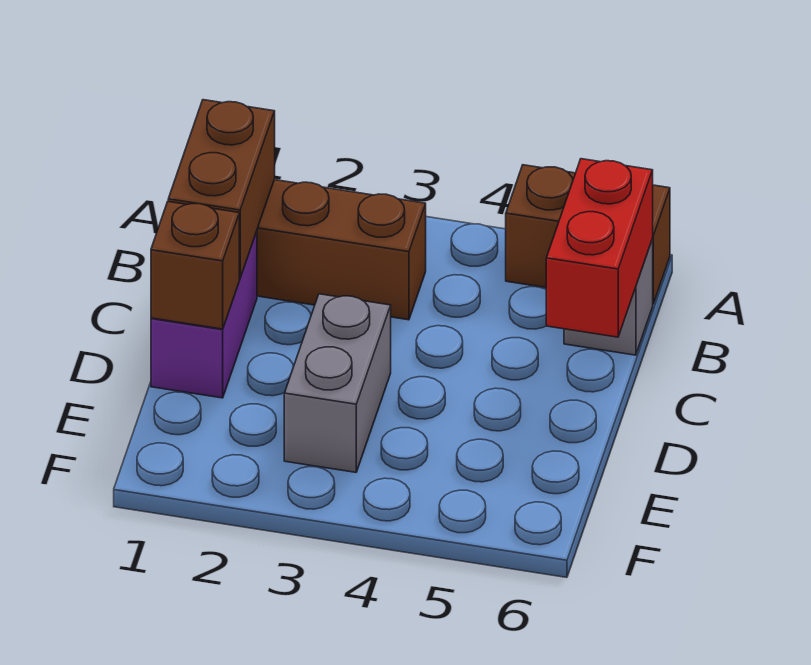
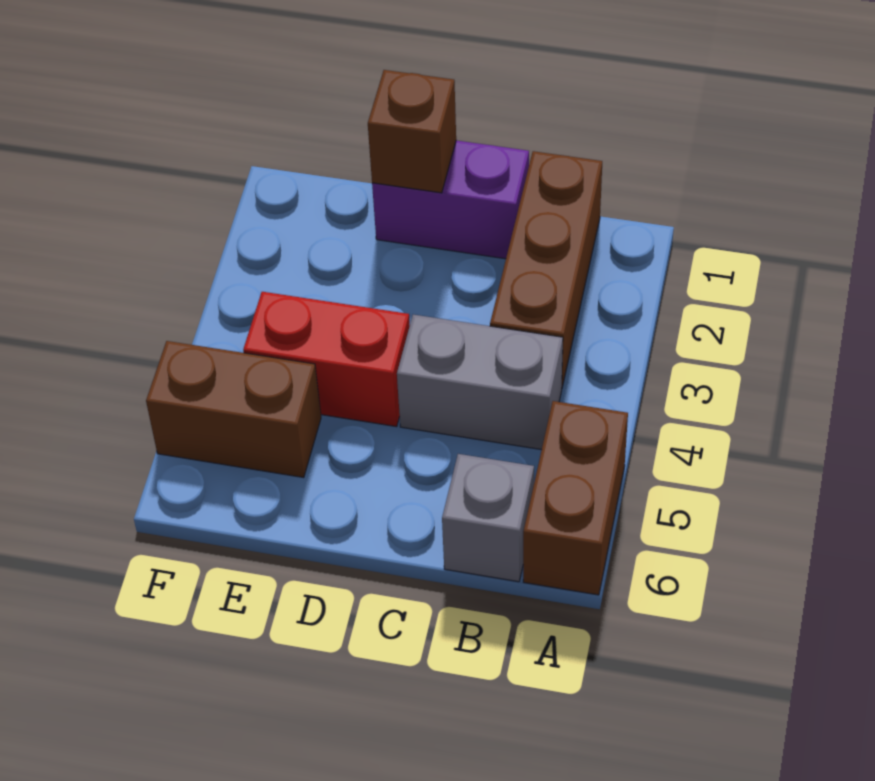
brown brick B1:C1 level 2 -> brown brick E5:F5 level 1
red brick B6:C6 level 2 -> red brick D4:E4 level 1
grey brick D3:E3 level 1 -> grey brick B4:C4 level 1

